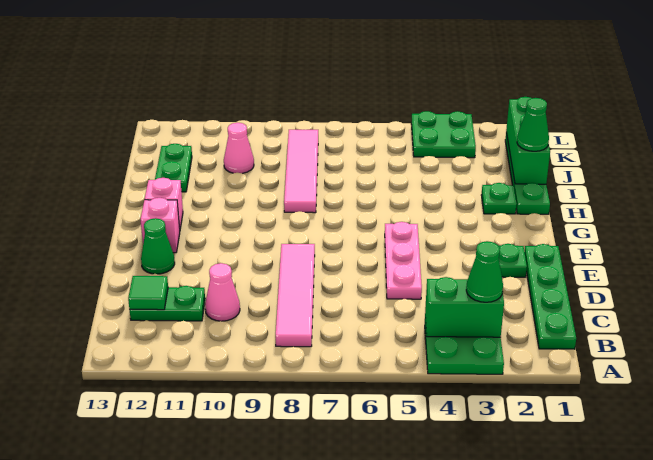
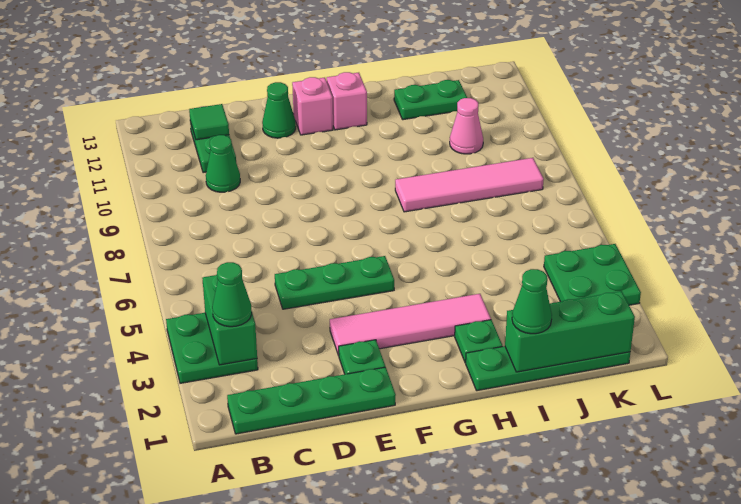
pink tile B8:E8 level 1 -> pink tile E3:H3 level 1
pink cone C10 level 1 -> green cone C10 level 1
pink plate D5:F5 level 1 -> green plate D5:F5 level 1

